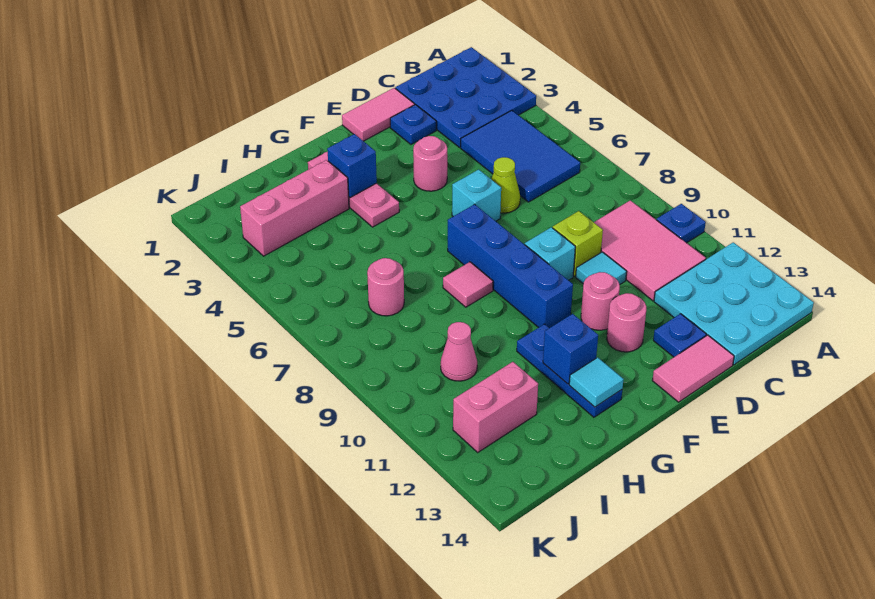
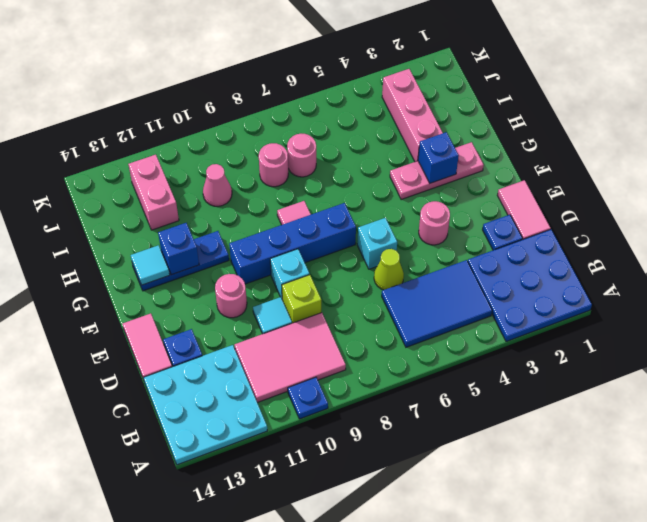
pink round brick E12 level 1 -> pink round brick I8 level 1

